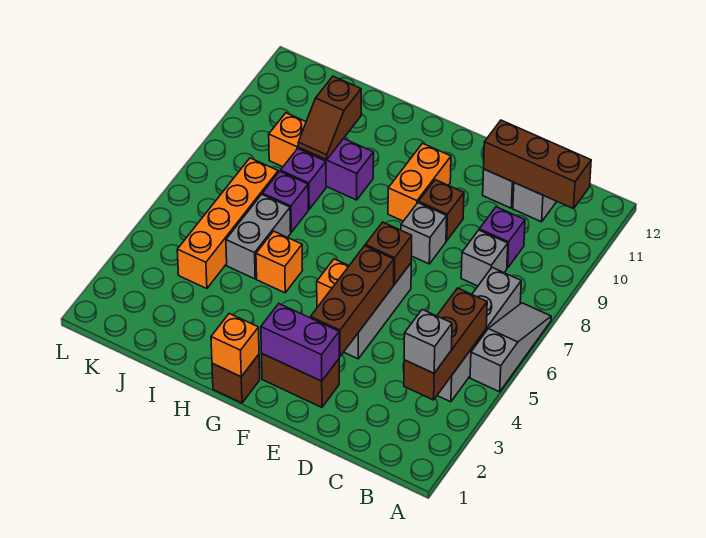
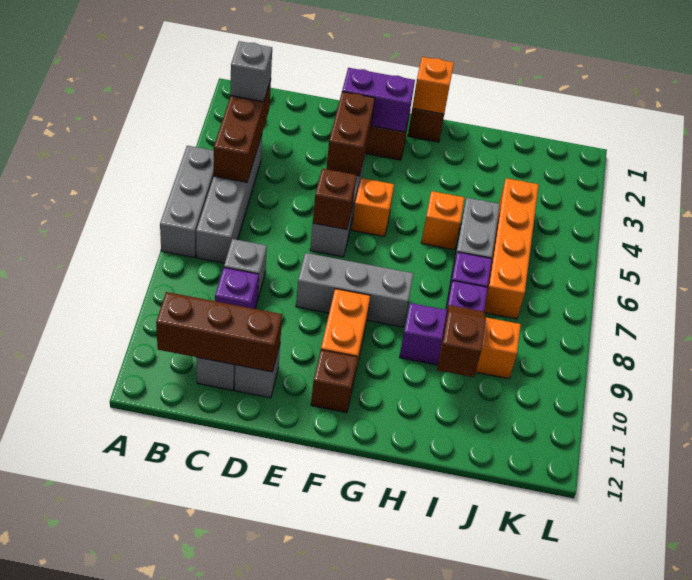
grey slope A5:A7 level 1 top 5 -> grey brick A5:A7 level 1
brown brick E3:E5 level 2 -> brown brick E3:E4 level 2
grey brick E8 level 1 -> grey brick E8:G8 level 1
brown brick E9 level 1 -> brown brick F11 level 1

